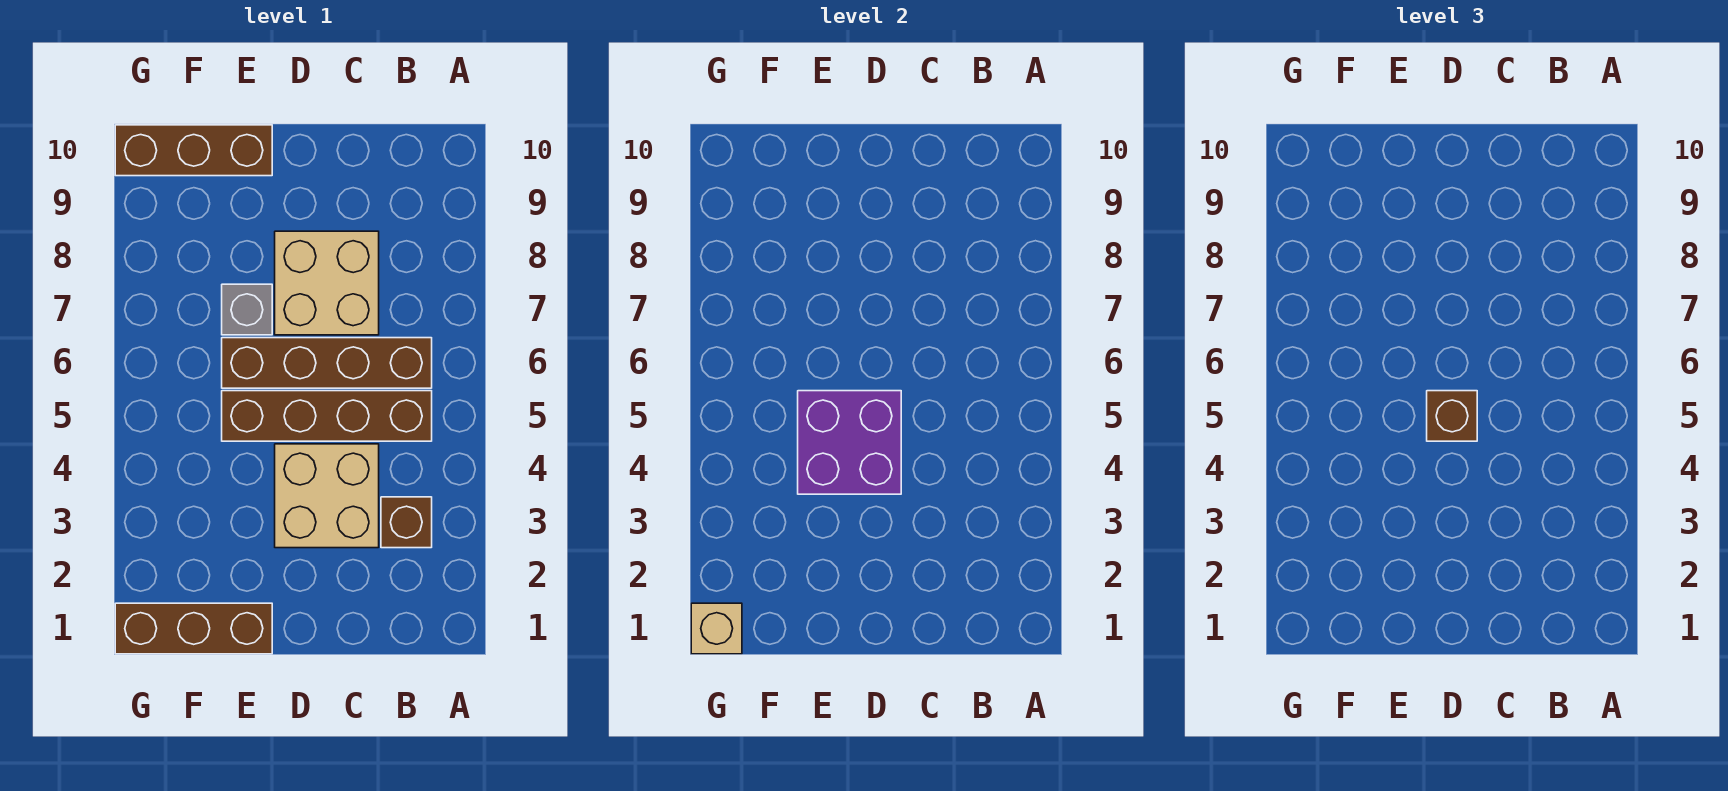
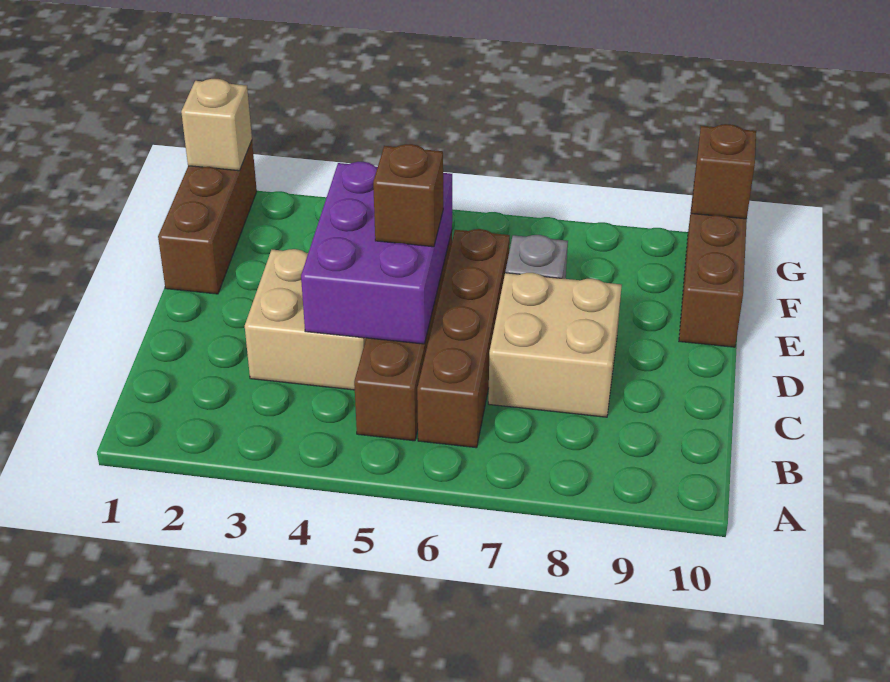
brown brick B3 level 1 -> brown brick G10 level 2
purple brick D4:E5 level 2 -> purple brick C4:E5 level 2

